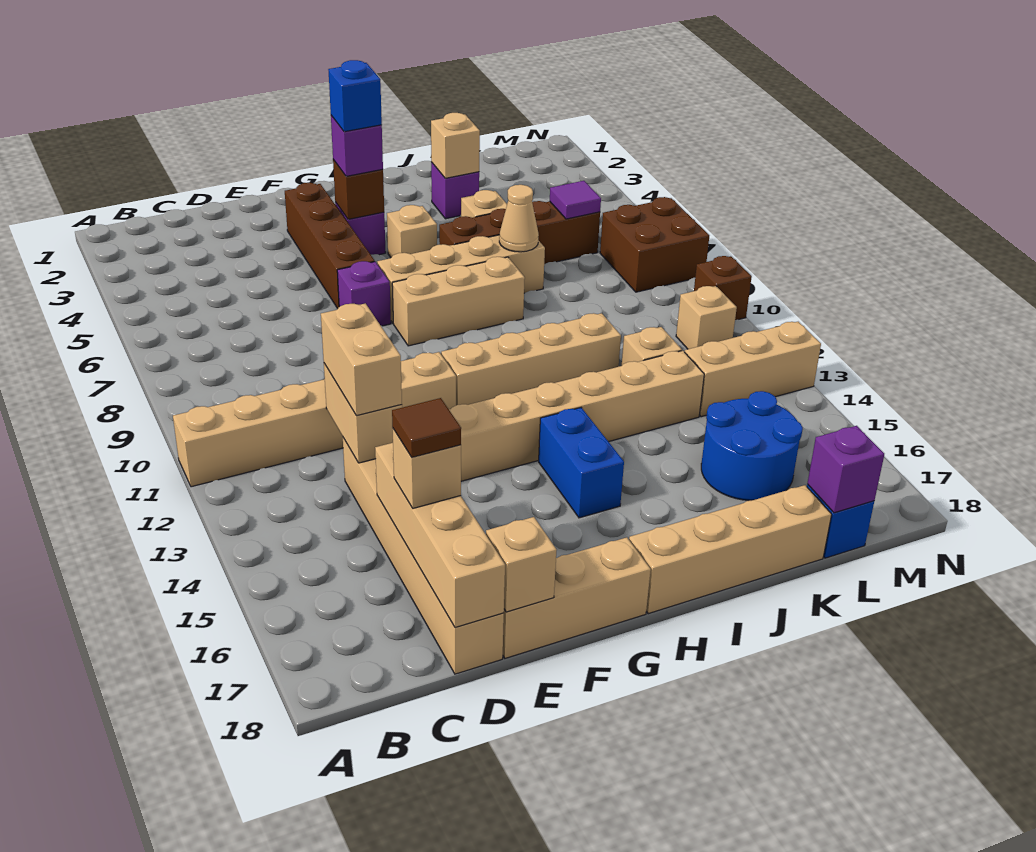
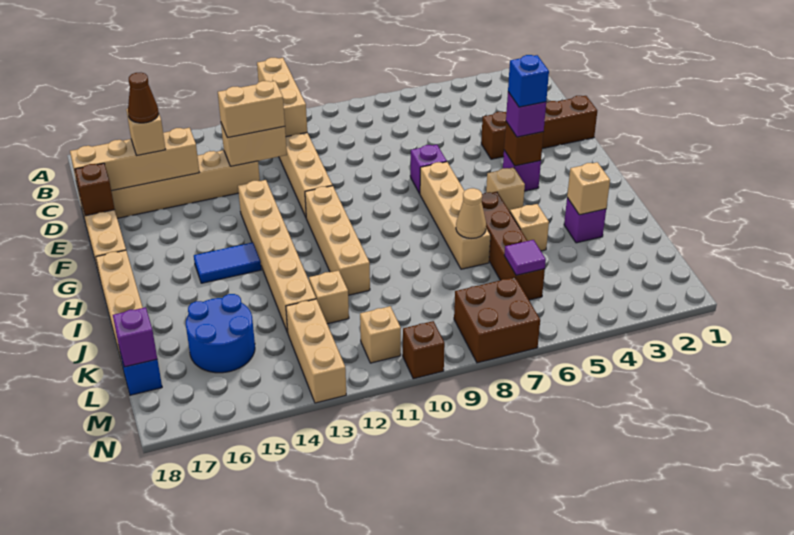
brown tile D16 level 4 -> brown cone D16 level 4
tan brick E18 level 2 -> brown brick E18 level 2
brown brick F3:F6 level 1 -> brown brick E1:E4 level 1
tan brick G8:I8 level 1 -> tan brick A11:C11 level 2
blue brick H14:H15 level 1 -> blue tile H14:H15 level 1

